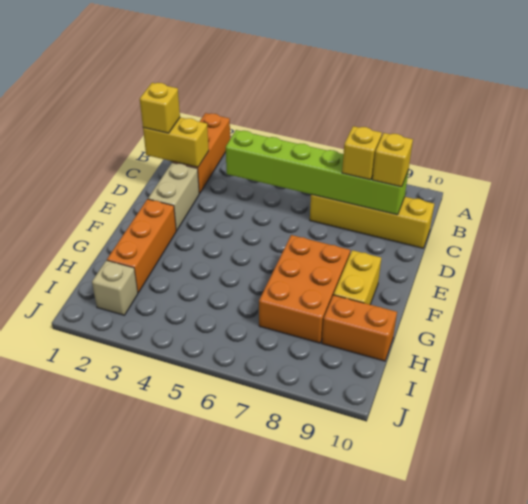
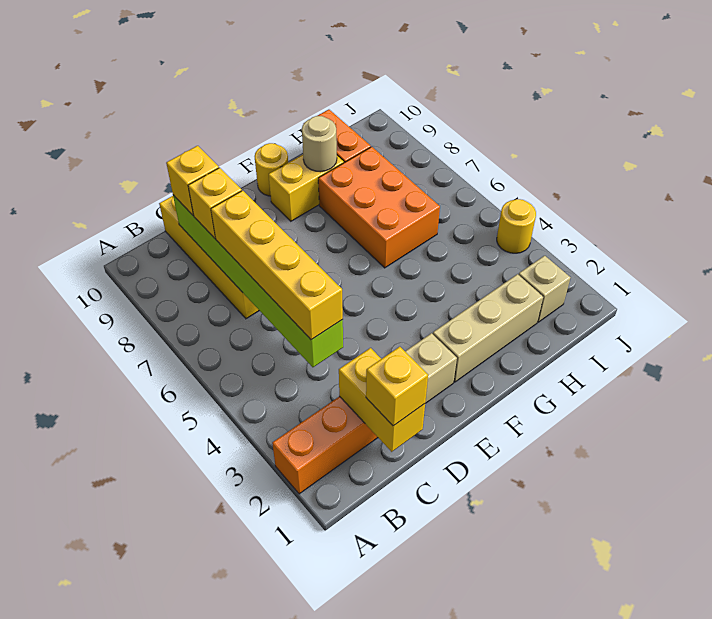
none -> yellow brick C4:C7 level 3
orange brick F2:H2 level 1 -> tan brick F2:H2 level 1
orange brick F7:H8 level 1 -> orange brick G6:H8 level 1
none -> yellow round brick F10 level 1
none -> tan round brick G9 level 2
none -> yellow round brick J4 level 1

